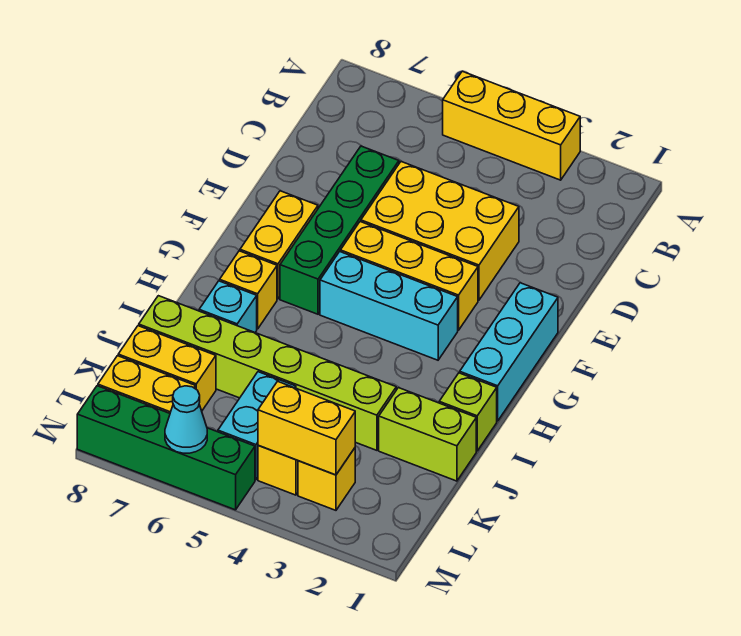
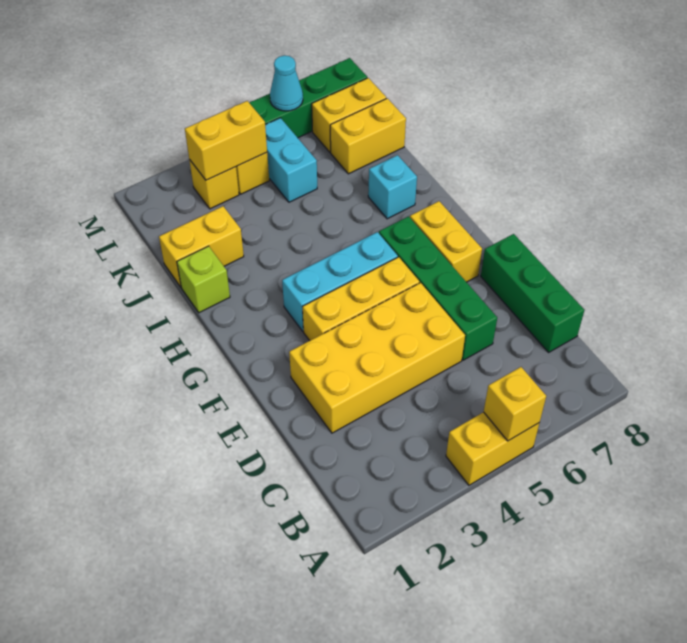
yellow brick A3:A5 level 1 -> yellow brick A4:A5 level 1
none -> green brick C8:E8 level 1
yellow brick D3:E5 level 1 -> yellow brick D2:E5 level 1
cyan brick F1:H1 level 1 -> none
yellow brick H7 level 1 -> yellow brick A5 level 2
lime brick J1:J2 level 1 -> yellow brick J1:J2 level 1
lime brick J3:J8 level 1 -> none

